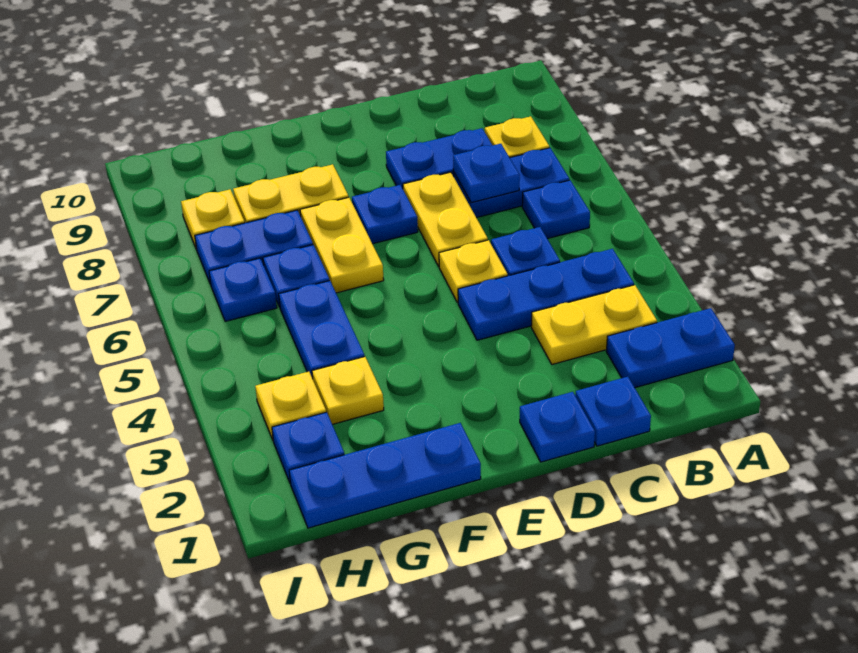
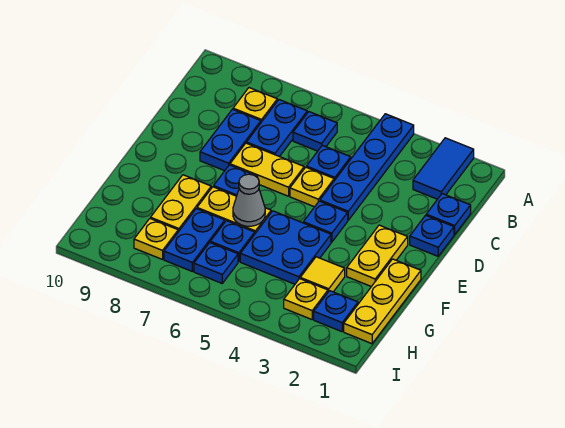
blue plate A2:B2 level 1 -> blue tile A2:B2 level 1
yellow plate B3:C3 level 1 -> yellow plate E2:F2 level 1
blue plate B4:D4 level 1 -> blue plate A4:D4 level 1
blue plate C7 level 2 -> blue plate E4 level 1
blue plate F1:H1 level 1 -> yellow plate F1:H1 level 1
none -> grey cone F6 level 2
yellow plate G3 level 1 -> yellow tile G3 level 1
blue plate G4:G5 level 1 -> blue plate F4:G5 level 1

